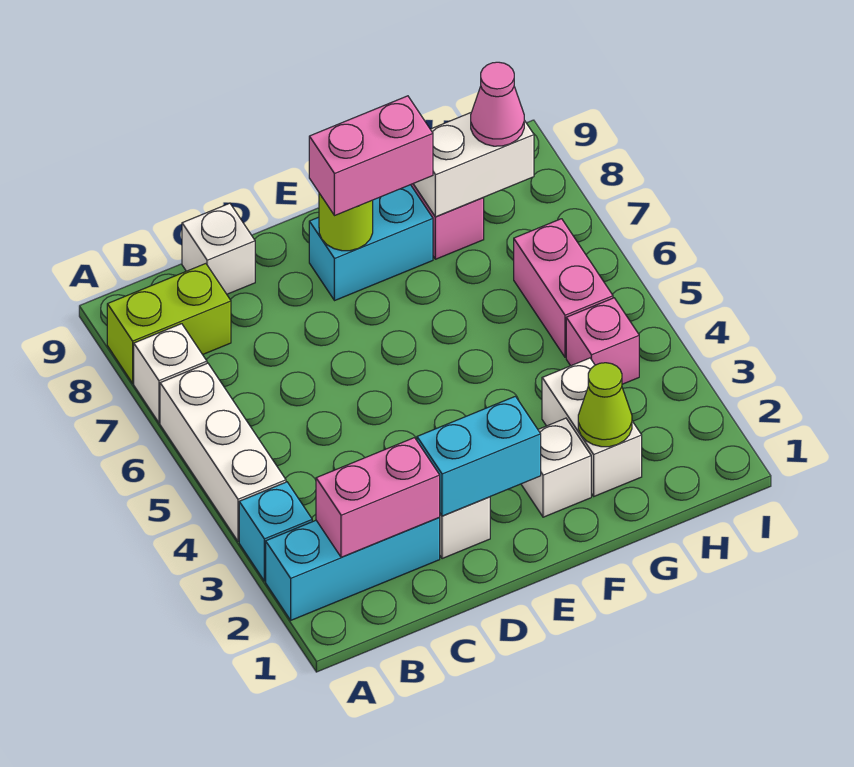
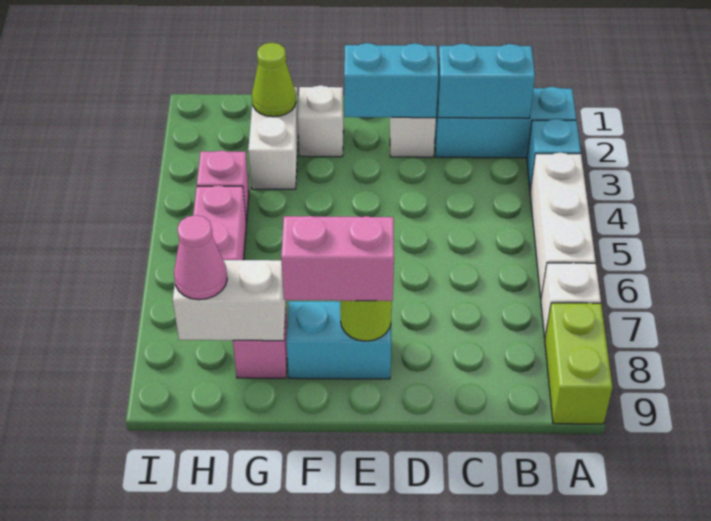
lime brick A8:B8 level 1 -> lime brick A8:A9 level 1
pink brick B2:C2 level 2 -> cyan brick B2:C2 level 2
white brick C9 level 1 -> none

